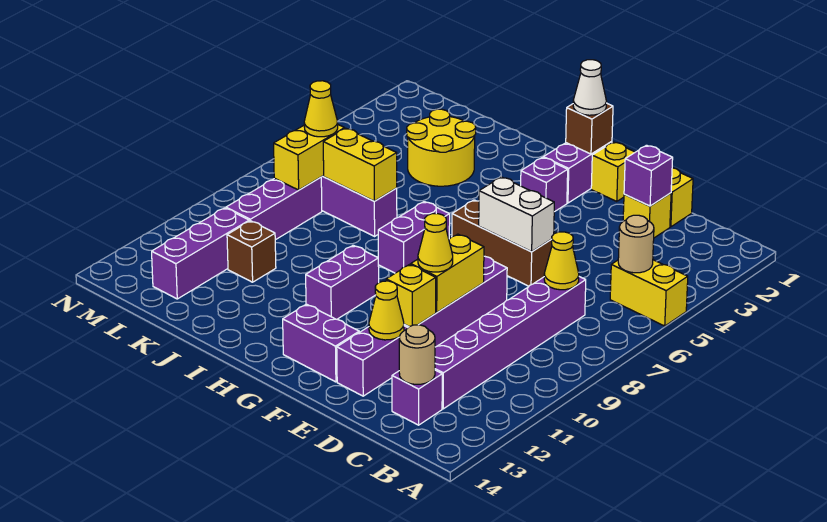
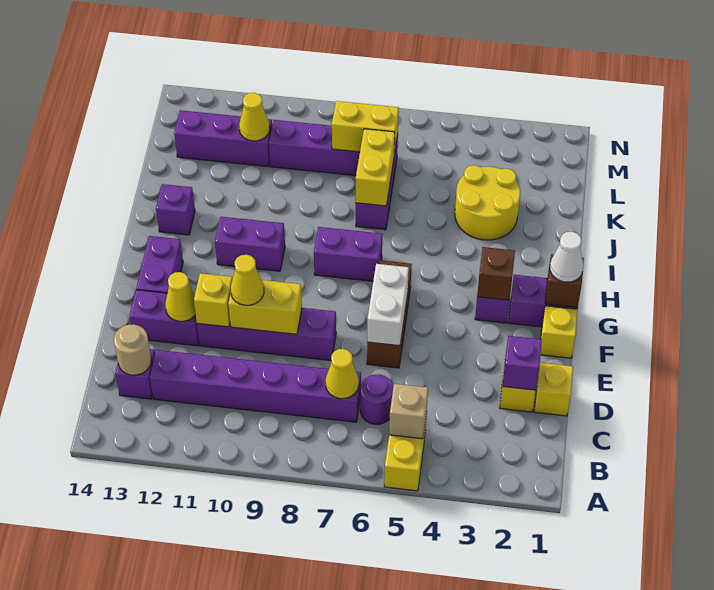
tan round brick B5 level 2 -> tan brick B5 level 2
none -> purple round brick C6 level 1
none -> purple brick I13 level 1
brown brick K11 level 1 -> brown brick G3 level 2
yellow cone L7 level 3 -> yellow cone L11 level 2

